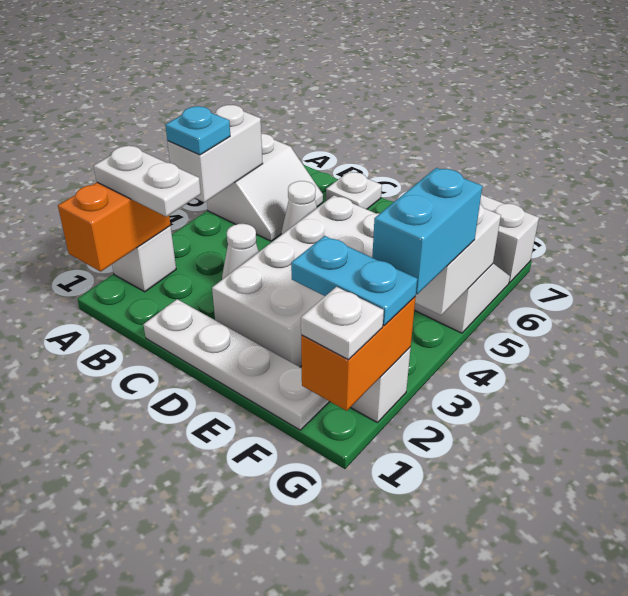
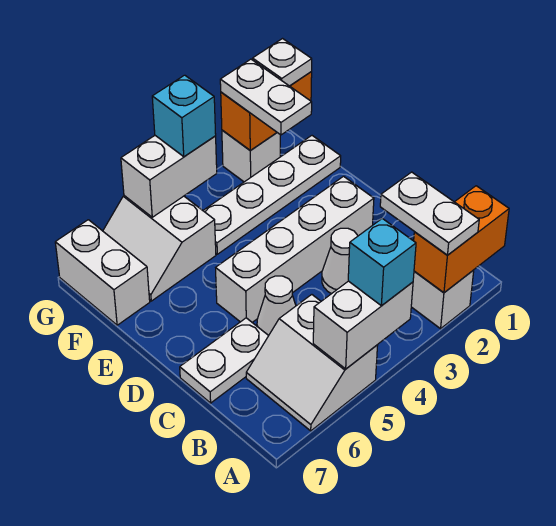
cyan plate A4 level 3 -> cyan brick A4 level 3
white slope A5:B6 level 1 top A -> white slope A5:B6 level 1 top 5
white plate C1:F1 level 1 -> white plate F1:F4 level 1
white plate C7 level 1 -> white plate C6:C7 level 1
white brick D2:E5 level 1 -> white brick D2:D5 level 1
cyan plate F2:G2 level 3 -> white plate F2:G2 level 3
cyan brick G3:G4 level 3 -> cyan brick G4 level 3

